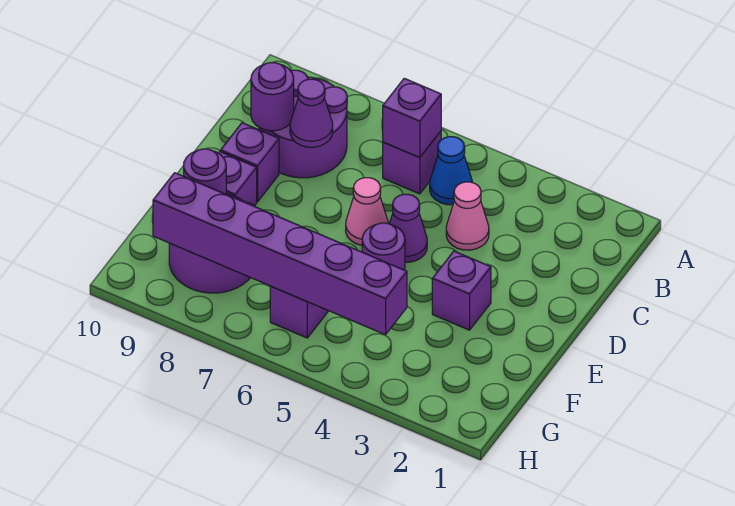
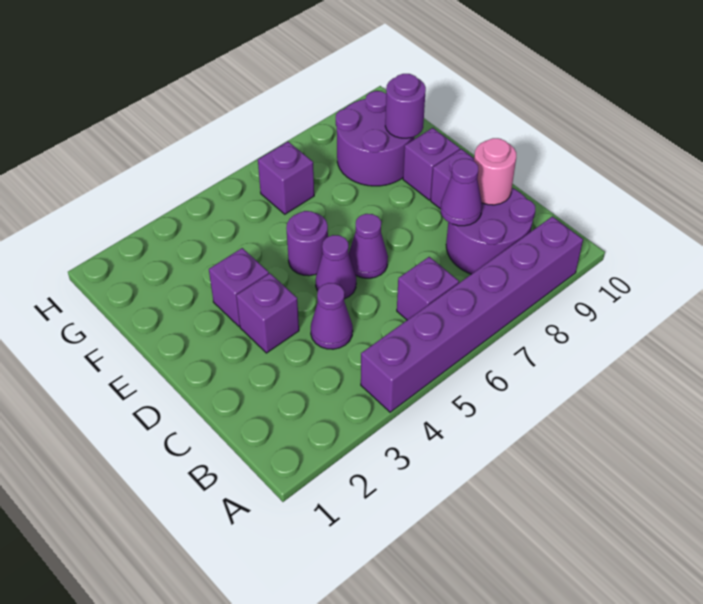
blue cone B5 level 1 -> none
purple brick B6 level 2 -> purple brick D3 level 1
pink cone C4 level 1 -> purple cone C4 level 1
purple round brick C9 level 2 -> pink round brick C9 level 2
pink cone D6 level 1 -> purple cone D6 level 1
purple brick G4:G9 level 2 -> purple brick A4:A9 level 1

